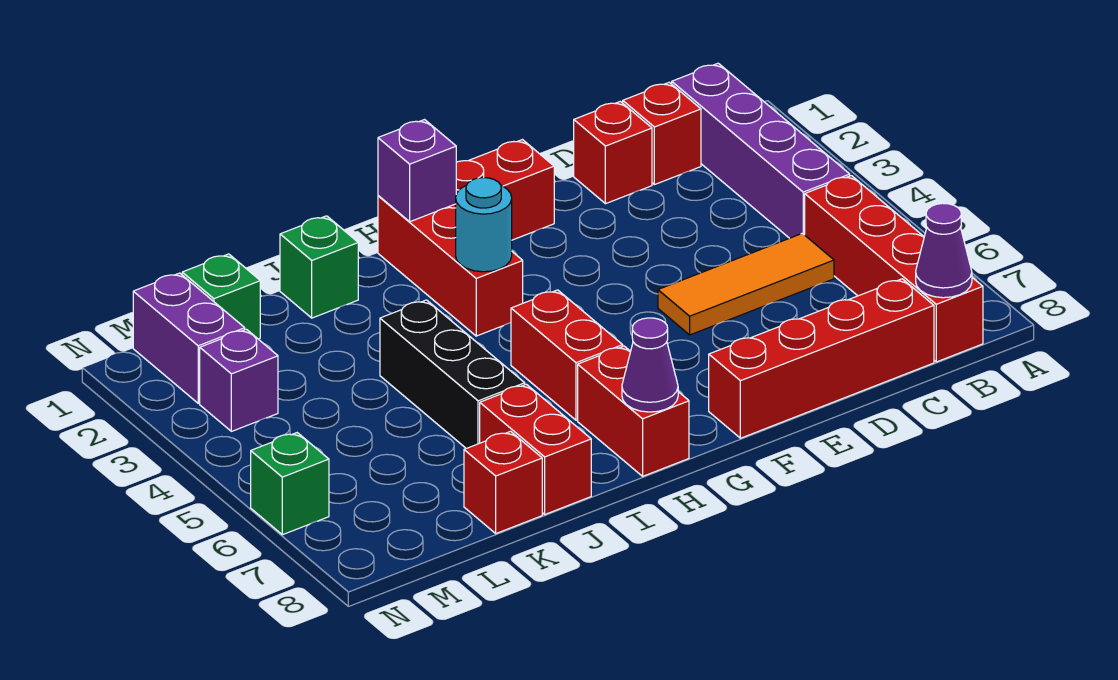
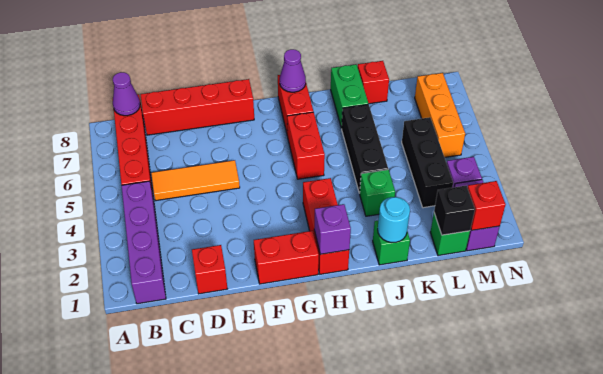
red brick C1 level 1 -> red brick M1 level 2
cyan round brick H3 level 2 -> cyan round brick J1 level 2
red brick J7:J8 level 1 -> green brick J7:J8 level 1
none -> black brick L1 level 2
none -> black brick L3:L5 level 1
none -> orange brick M5:M7 level 1
green brick N6 level 1 -> green brick J3 level 1

